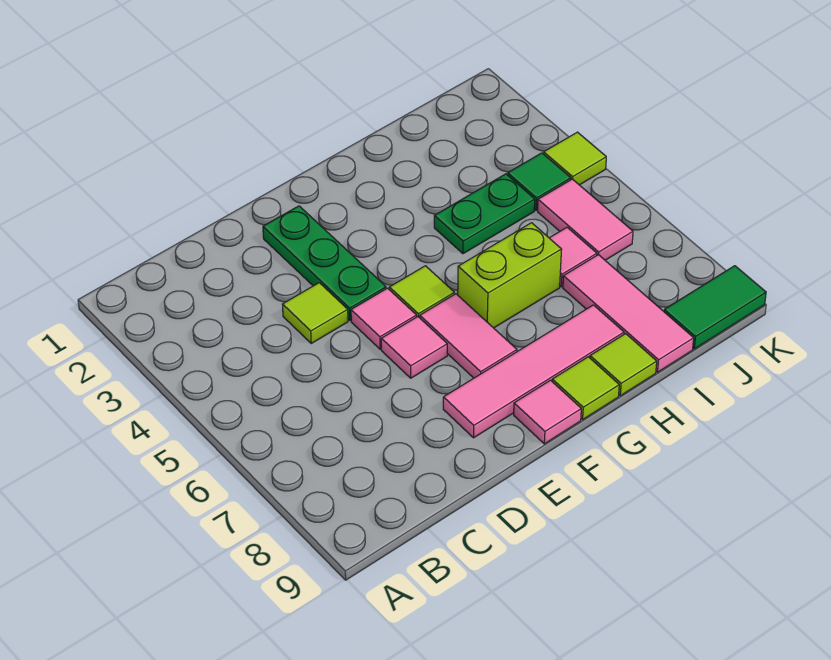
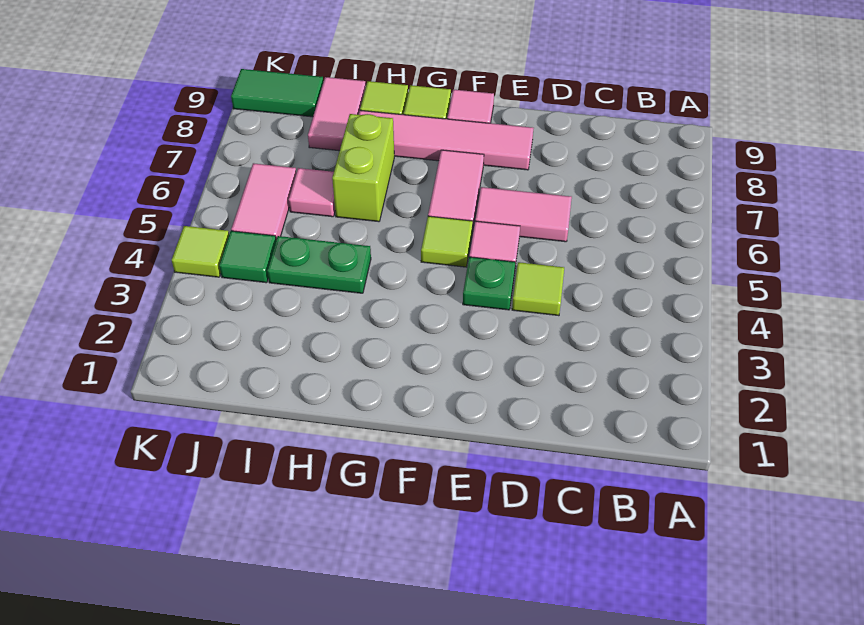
green plate E2:E4 level 1 -> green plate E4 level 1
pink tile E6 level 1 -> pink tile D6:E6 level 1
lime brick G6:H6 level 1 -> lime brick H6:H7 level 1
pink tile I7:I9 level 1 -> pink tile I8:I9 level 1

